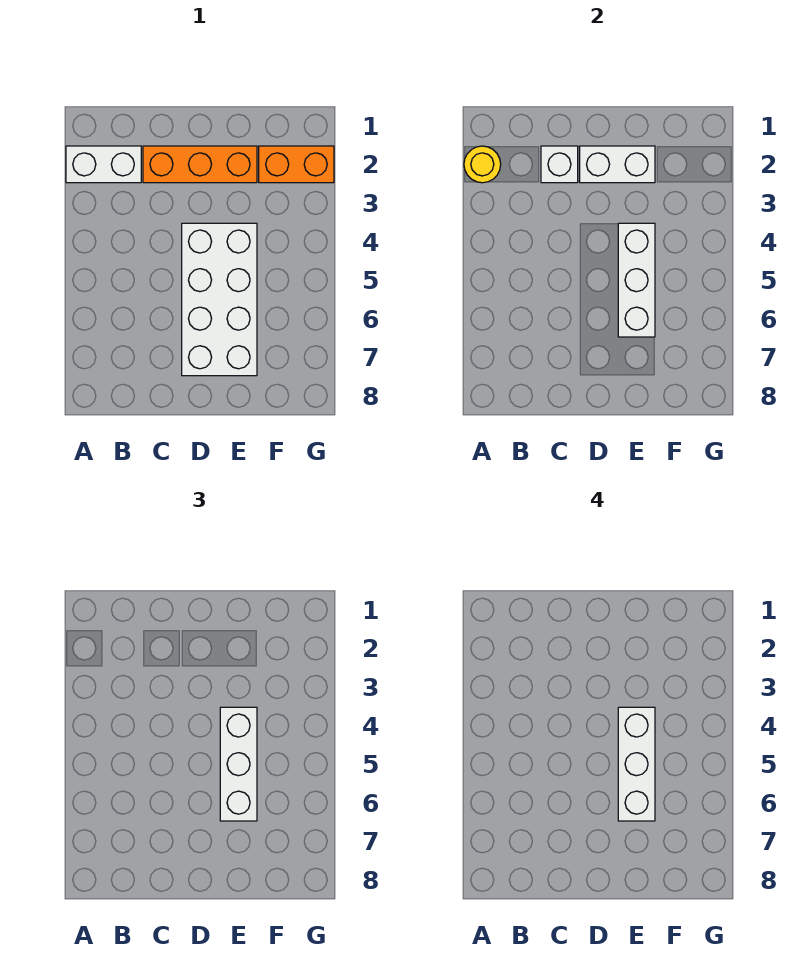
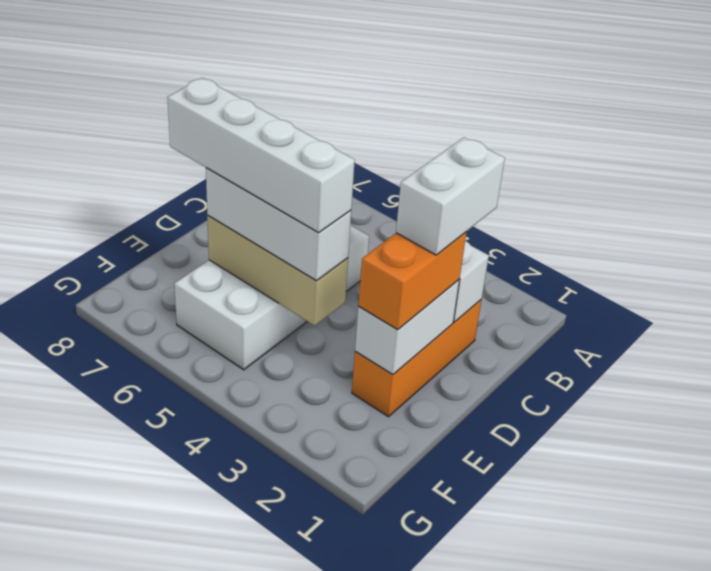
white brick A2:B2 level 1 -> white brick C2:D2 level 4
yellow round brick A2 level 2 -> none
white brick D4:E7 level 1 -> white brick C5:F6 level 1
white brick E4:E6 level 2 -> tan brick E4:E6 level 2
white brick E4:E6 level 4 -> white brick E4:E7 level 4
orange brick F2:G2 level 1 -> orange brick D2:E2 level 3

